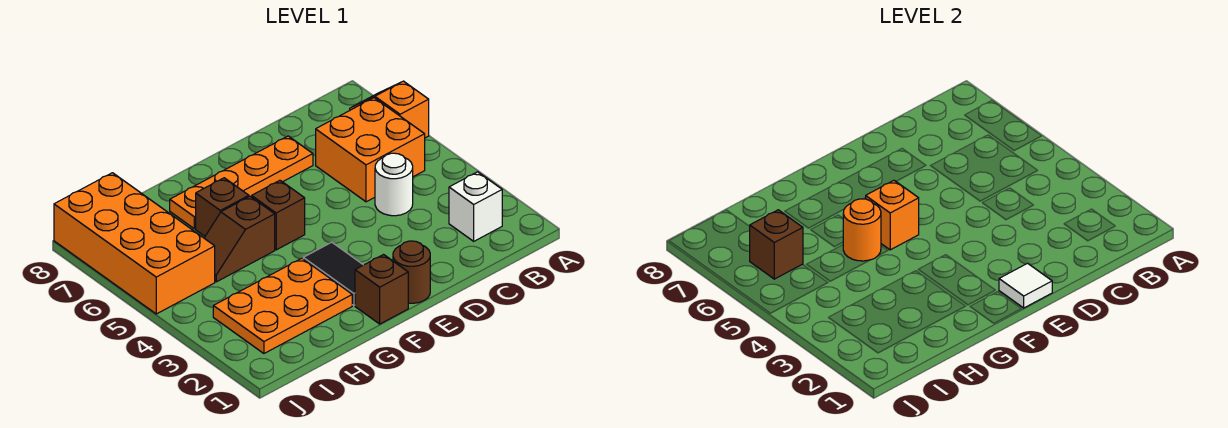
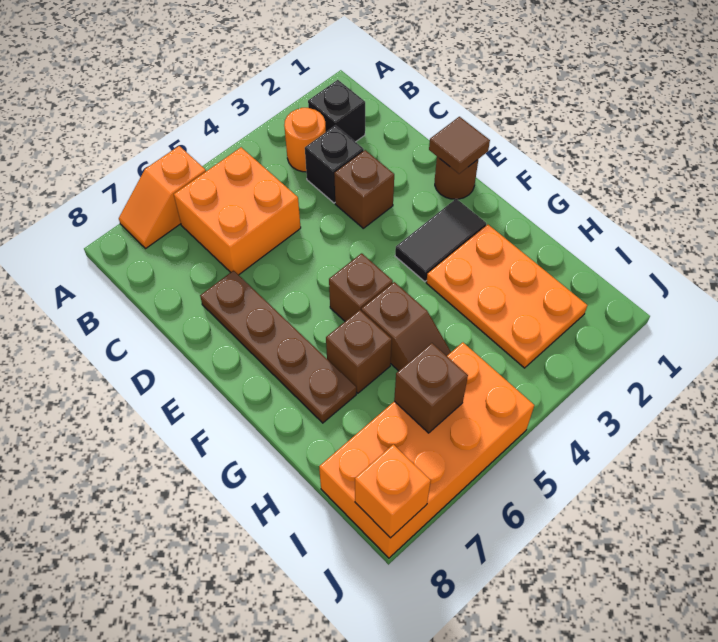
white brick B2 level 1 -> black brick B2 level 1
none -> black brick C3 level 1
white round brick C4 level 1 -> none
orange plate D7:G7 level 1 -> brown plate D7:G7 level 1
white tile E1 level 2 -> brown tile E1 level 2
brown brick F1 level 1 -> brown brick D3 level 1
orange brick F5 level 2 -> orange brick J8 level 2
orange round brick G5 level 2 -> orange round brick B3 level 1

